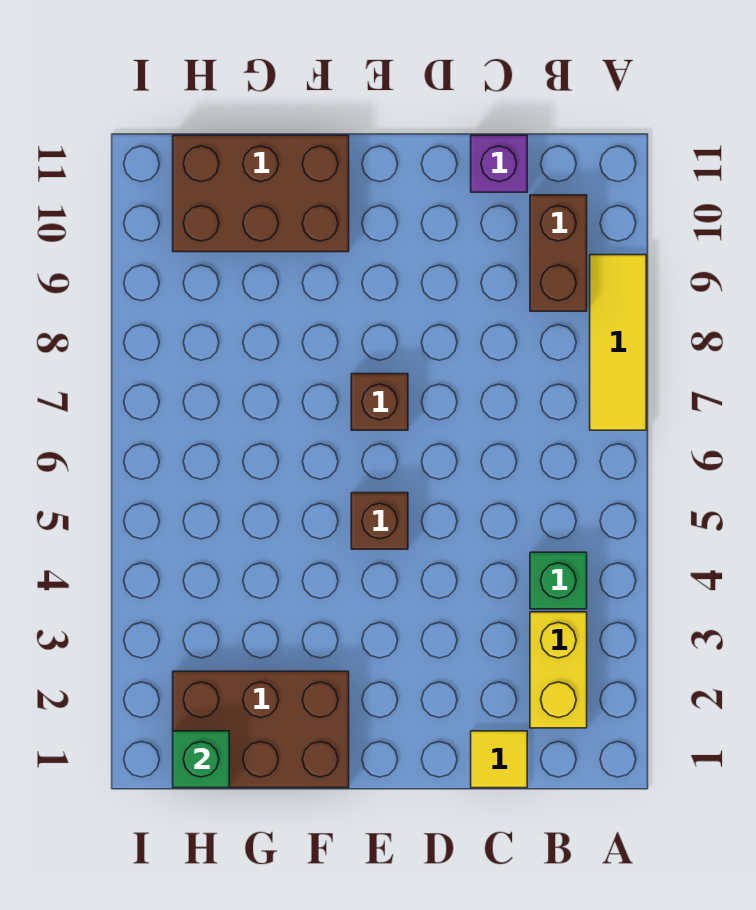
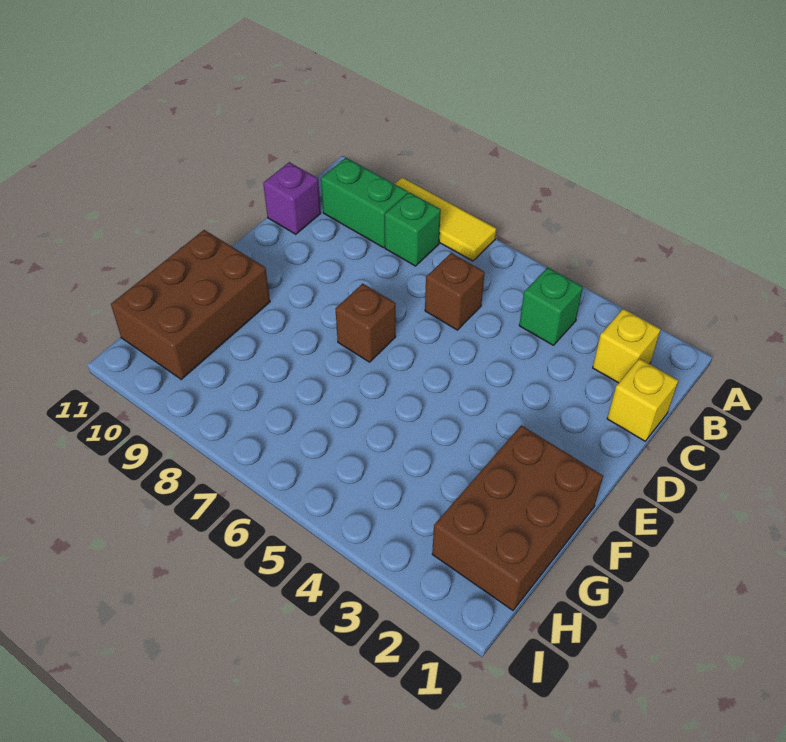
yellow brick B2:B3 level 1 -> yellow brick B2 level 1
brown brick B9:B10 level 1 -> green brick B9:B10 level 1
yellow tile C1 level 1 -> yellow brick C1 level 1
brown brick E5 level 1 -> brown brick C6 level 1
green brick H1 level 2 -> green brick B8 level 1

